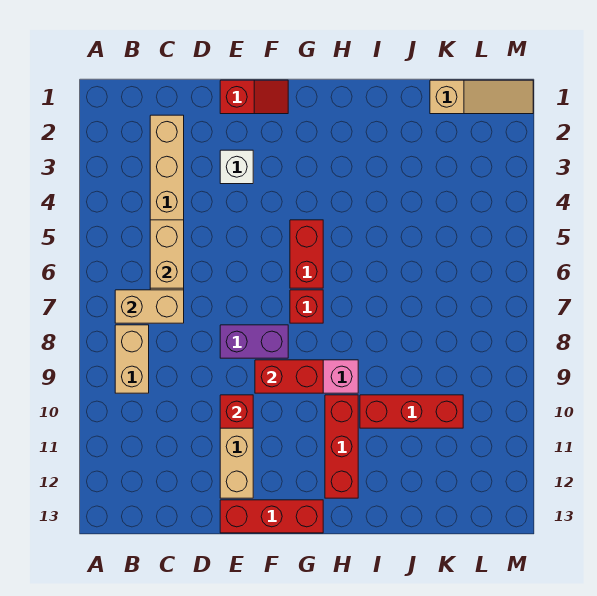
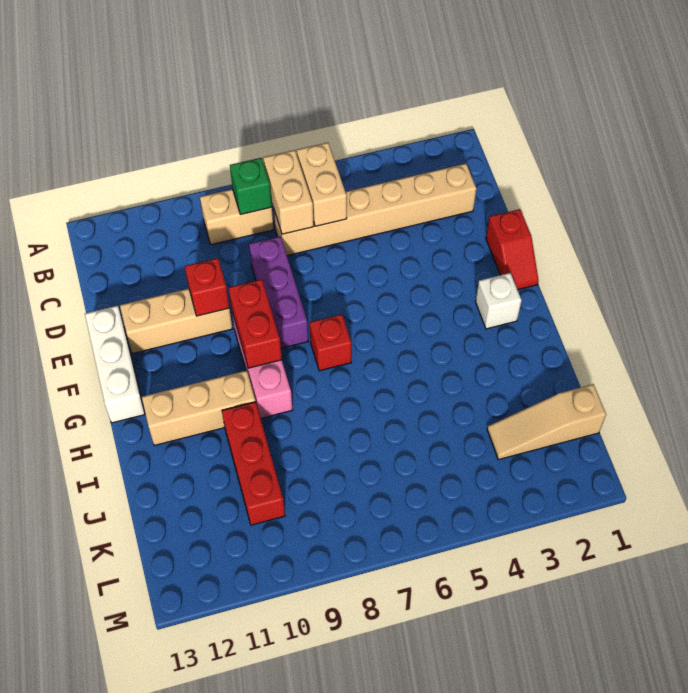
none -> green brick B8 level 2
tan brick C5:C6 level 2 -> tan brick B6:C6 level 2
white brick E3 level 1 -> white brick G2 level 1
purple brick E8:F8 level 1 -> purple brick D8:F8 level 1
red brick E13:G13 level 1 -> white brick E13:G13 level 1
red brick G5:G6 level 1 -> none
red brick H10:H12 level 1 -> tan brick H10:H12 level 1
tan slope K1:M1 level 1 top K -> tan slope K1:K3 level 1 top 1

